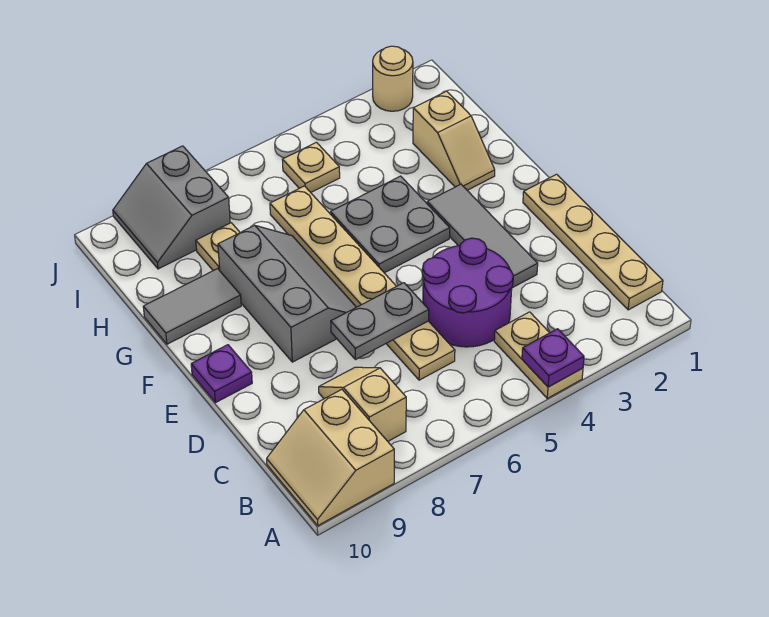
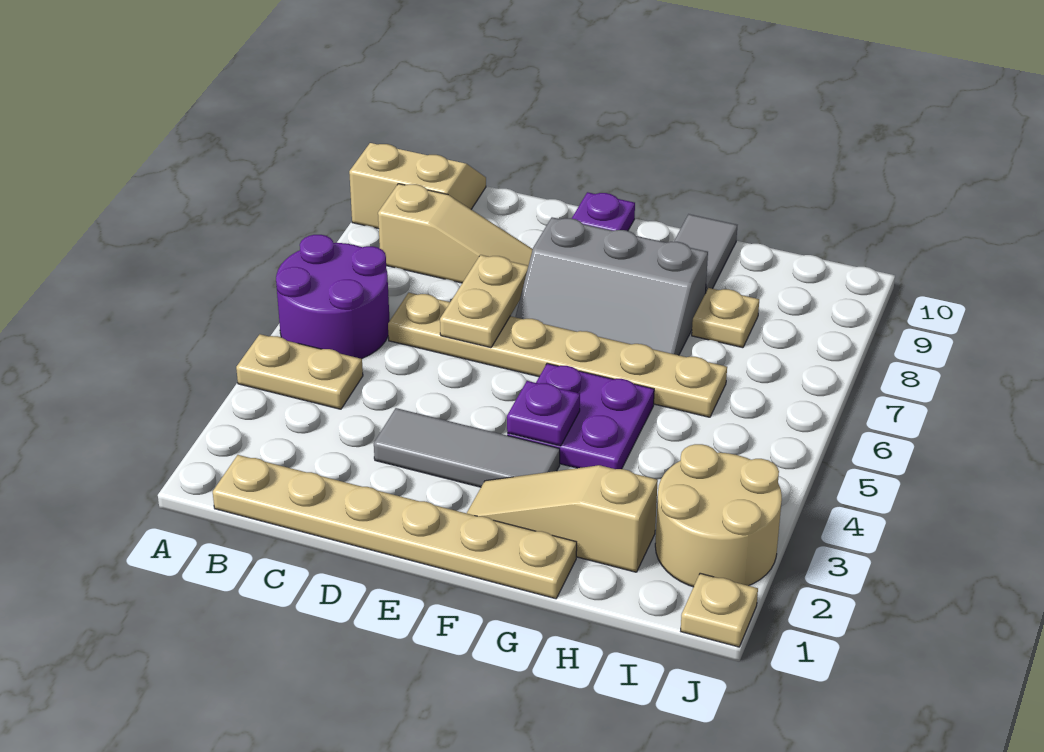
purple plate A4 level 2 -> purple plate F4 level 2
tan plate B1:E1 level 1 -> tan plate B1:G1 level 1
tan slope B8:C8 level 1 top B -> tan slope B8:D8 level 1 top B
purple round brick C4:D5 level 1 -> purple round brick A5:B6 level 1
grey plate D6:D7 level 2 -> tan plate D6:D7 level 2
grey plate F4:G5 level 1 -> purple plate F4:G5 level 1
tan slope G2:H2 level 1 top H -> tan slope F2:H2 level 1 top H
tan plate I5 level 1 -> tan plate J1 level 1
grey slope I8:J9 level 1 top 8 -> none
tan round brick J2 level 1 -> tan round brick I2:J3 level 1

